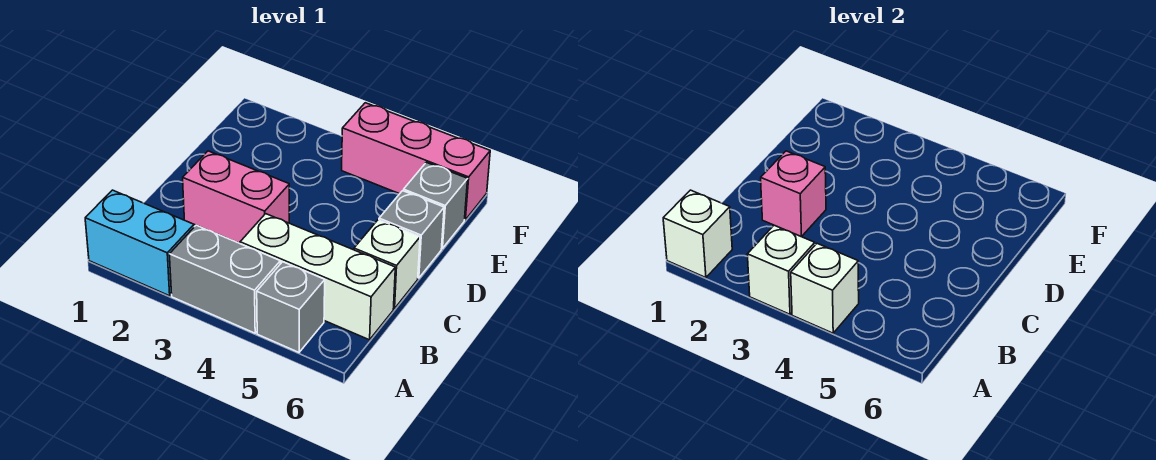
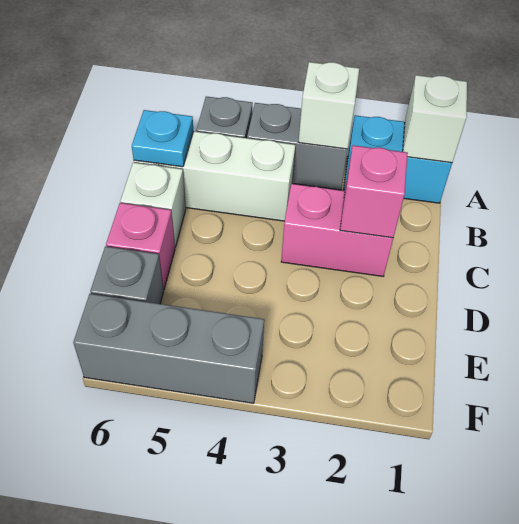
white brick A4 level 2 -> none
none -> cyan plate B6 level 2
grey brick D6 level 1 -> pink brick D6 level 1
pink brick F4:F6 level 1 -> grey brick F4:F6 level 1

